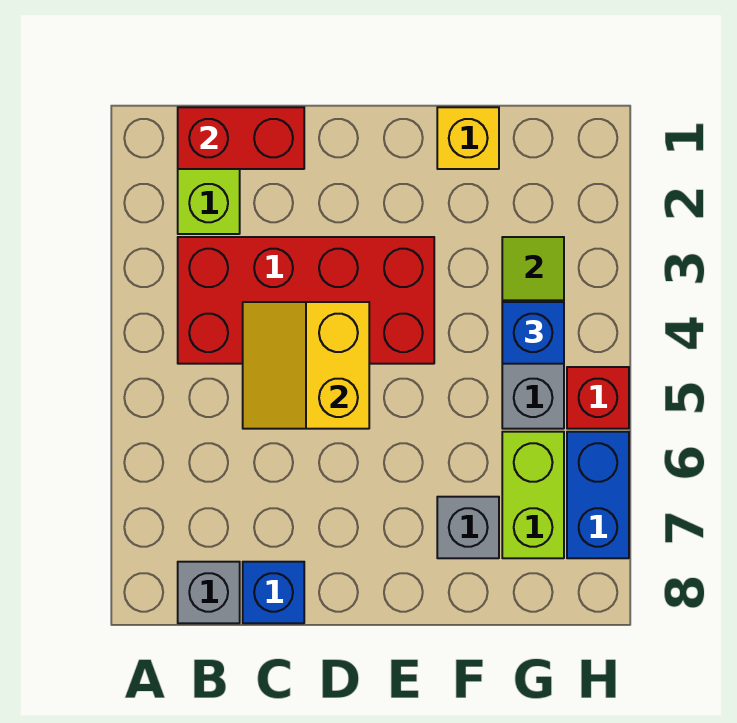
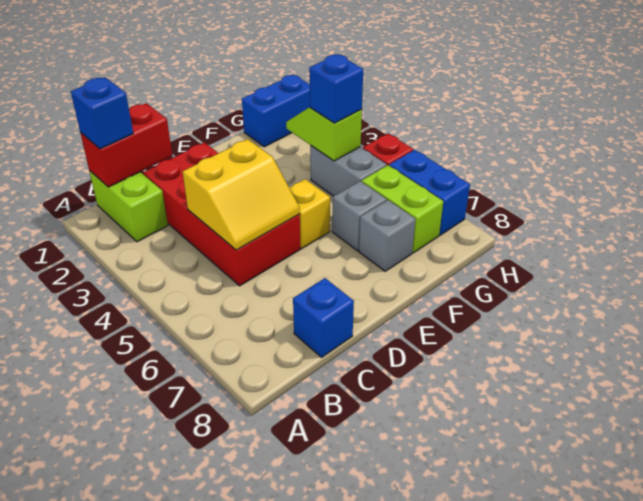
none -> blue brick B1 level 3
red brick B3:E4 level 1 -> red brick C2:D5 level 1
grey brick B8 level 1 -> grey brick F6 level 1
yellow slope C4:D5 level 2 top D -> yellow slope C4:D5 level 2 top 4
yellow brick F1 level 1 -> yellow brick E5 level 1
none -> blue brick G1:H1 level 1

